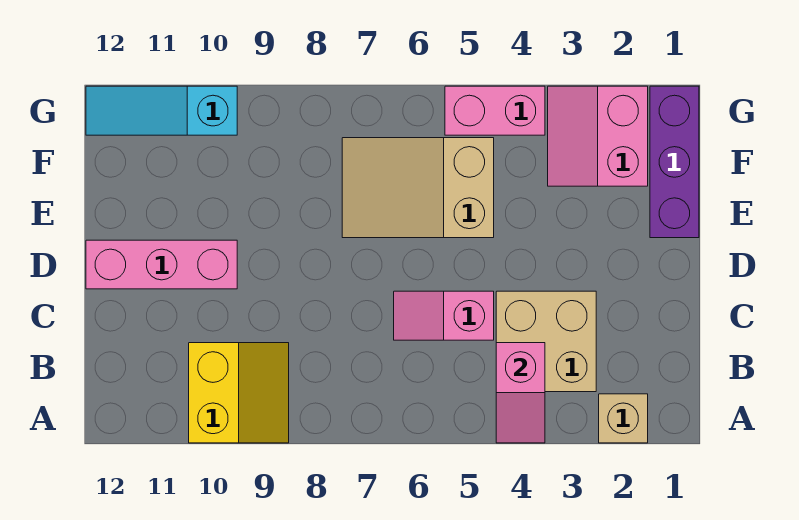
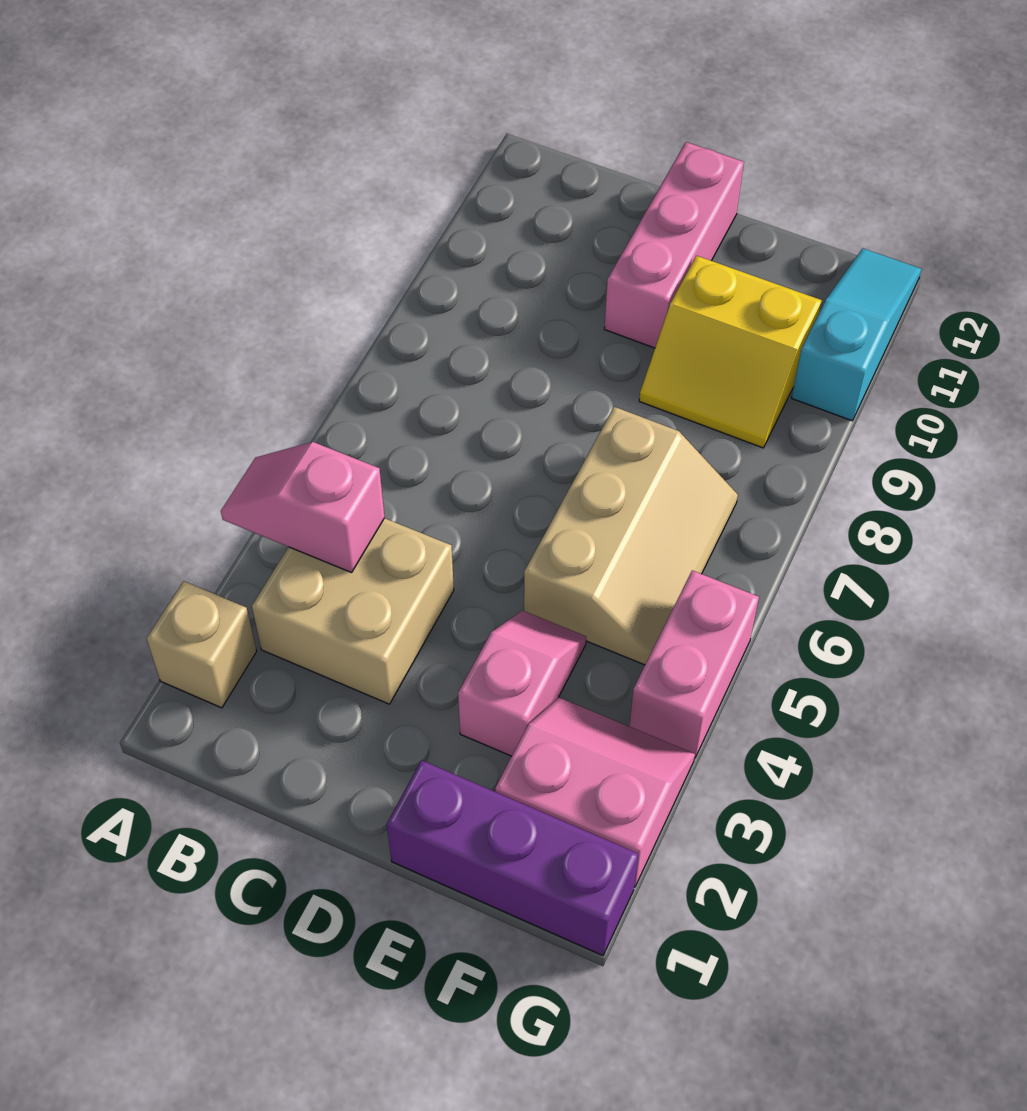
yellow slope A9:B10 level 1 top 10 -> yellow slope E9:F10 level 1 top 10
pink slope C5:C6 level 1 top 5 -> pink slope E3:E4 level 1 top 3
tan slope E5:F7 level 1 top 5 -> tan slope E5:F7 level 1 top E

